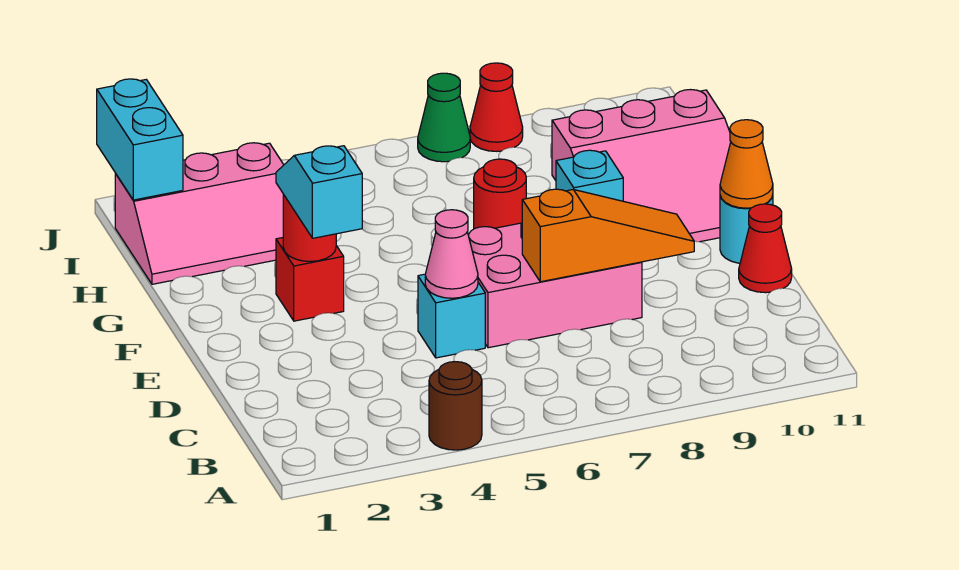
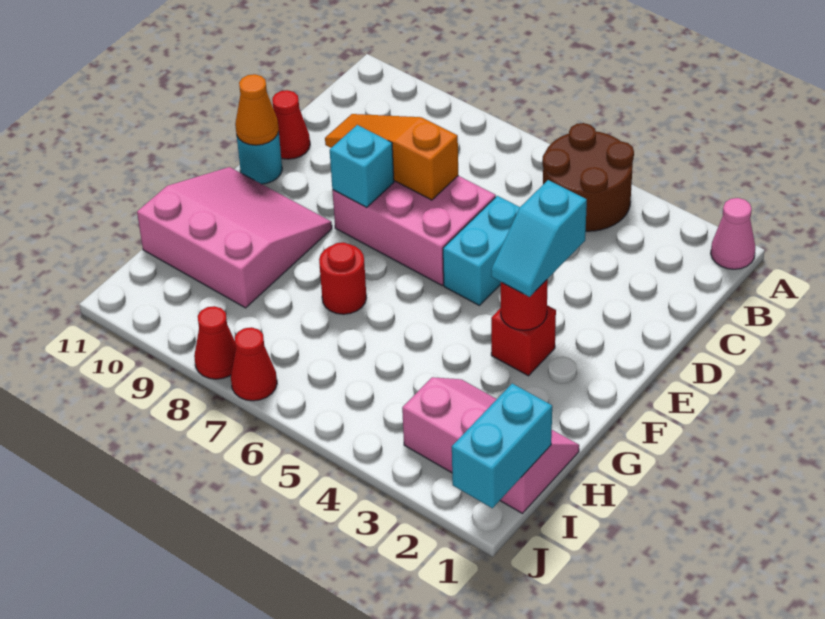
brown round brick A4 level 1 -> brown round brick A4:B5 level 1
cyan brick D5 level 1 -> cyan brick D5:E5 level 1
pink cone D5 level 2 -> pink cone A1 level 1
green cone J7 level 1 -> red cone J7 level 1

